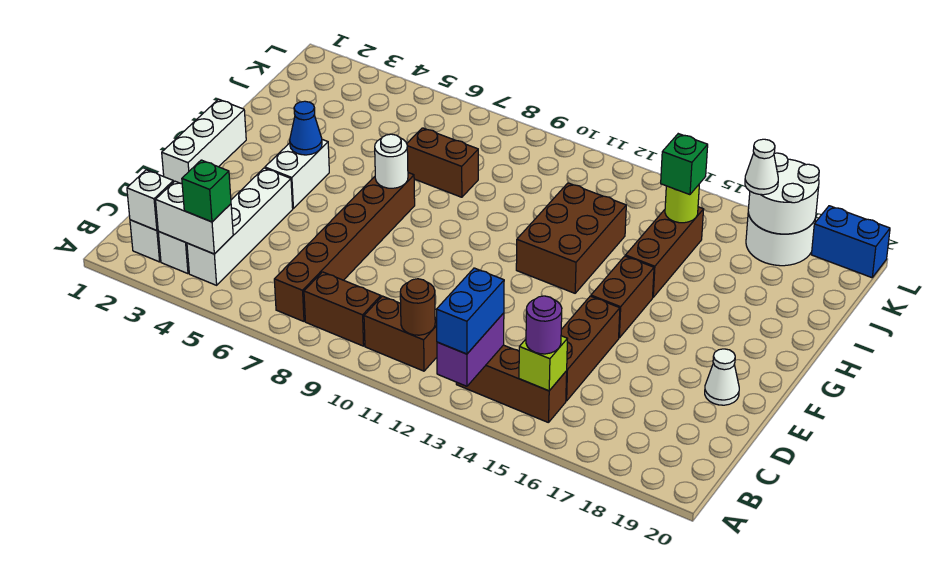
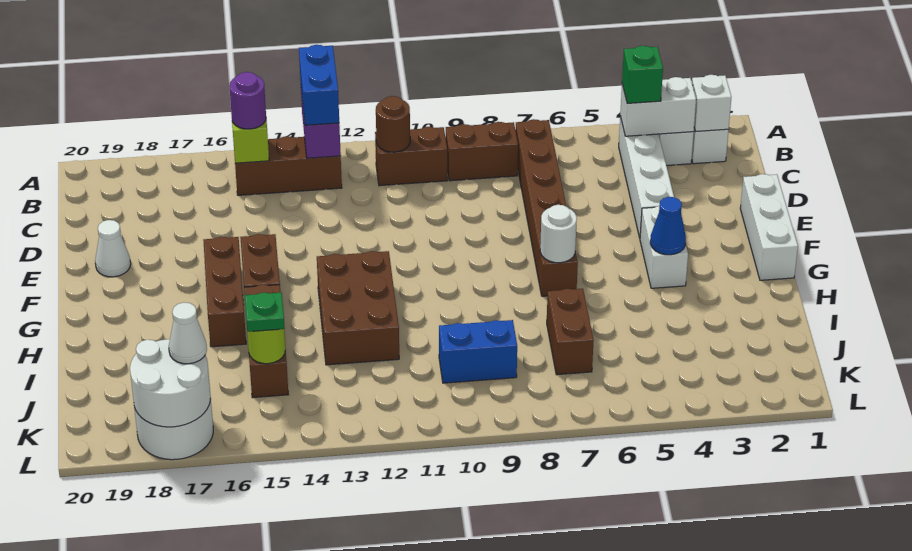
brown brick C15:E15 level 1 -> brown brick F16:H16 level 1
brown brick I7:I8 level 1 -> brown brick I7:J7 level 1
green brick J15 level 3 -> green plate J15 level 3
blue brick L19:L20 level 1 -> blue brick J9:J10 level 1

